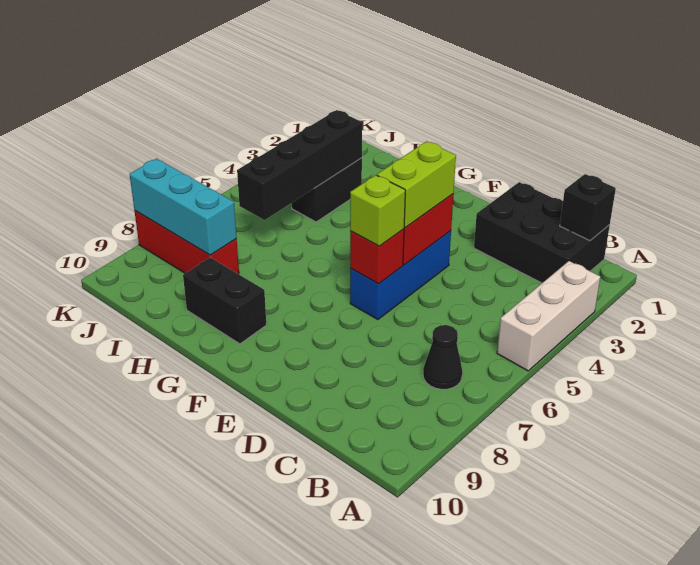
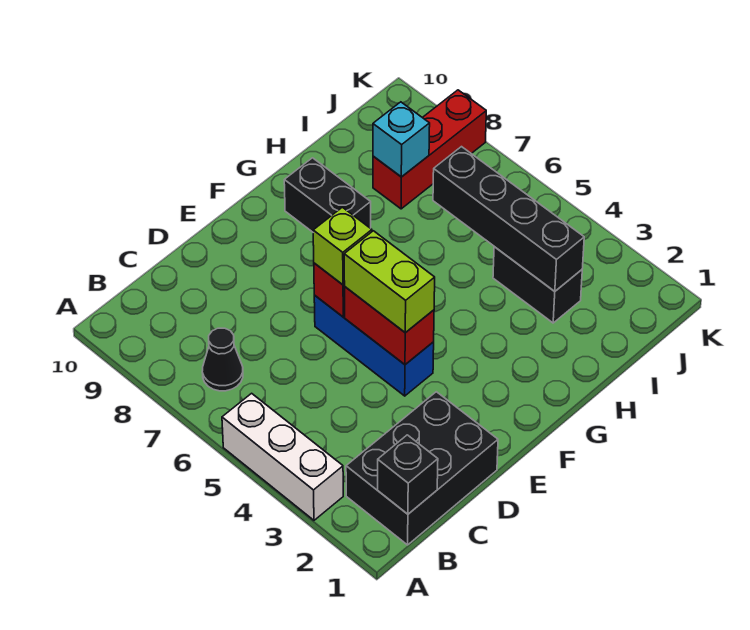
black brick G9:H9 level 1 -> black brick G8:G9 level 1
cyan brick I8:K8 level 2 -> cyan brick I8 level 2

